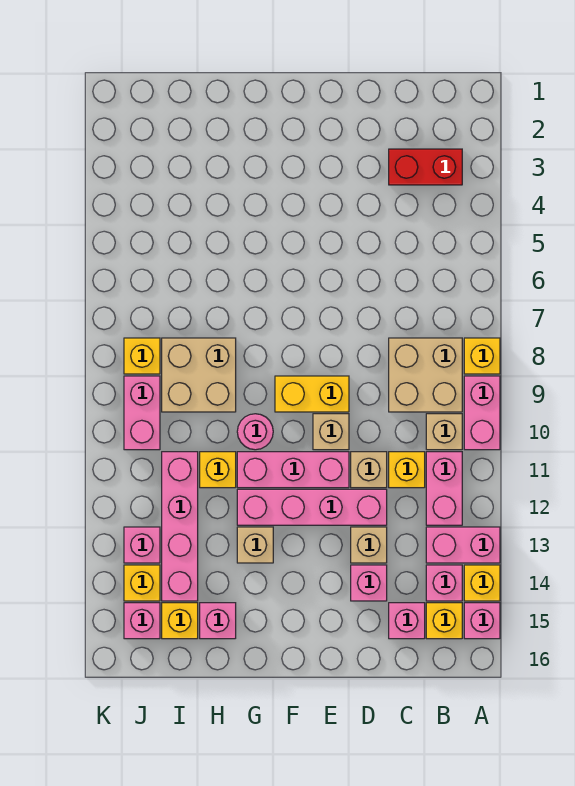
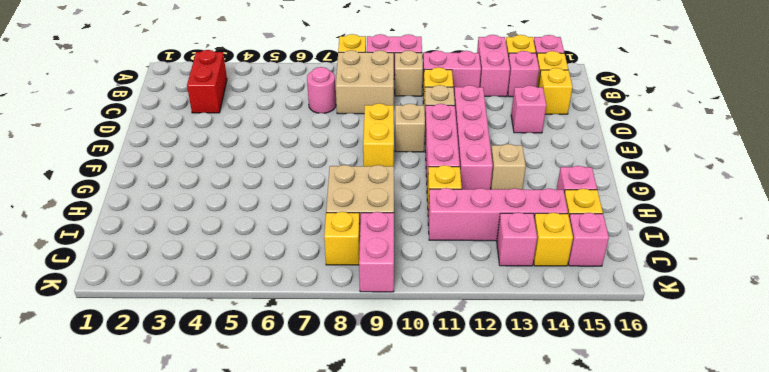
pink brick C15 level 1 -> yellow brick C15 level 1
tan brick D13 level 1 -> none
pink round brick G10 level 1 -> pink round brick C7 level 1
pink brick J9:J10 level 1 -> pink brick J9:K9 level 1

